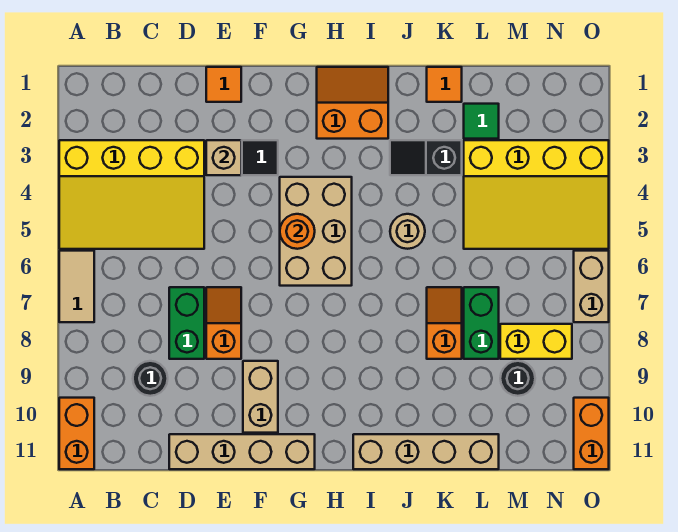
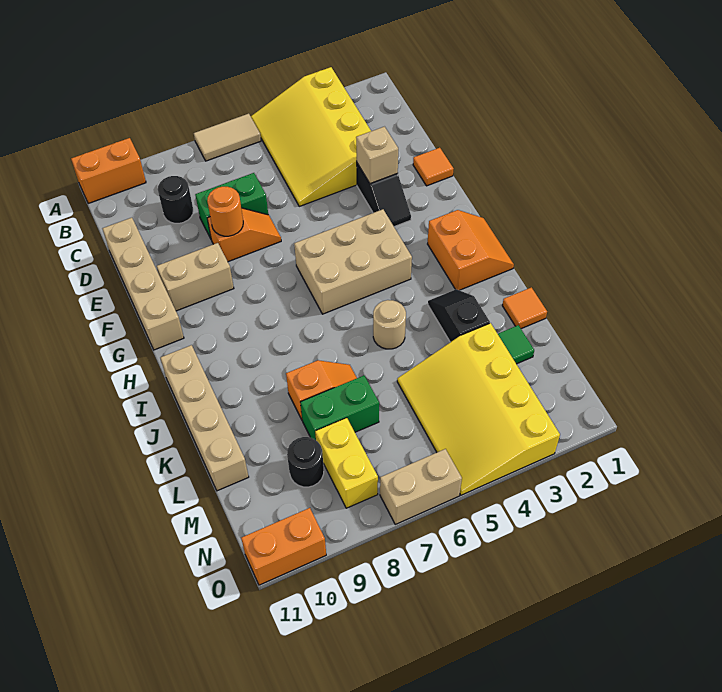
orange round brick G5 level 2 -> orange round brick E8 level 2

